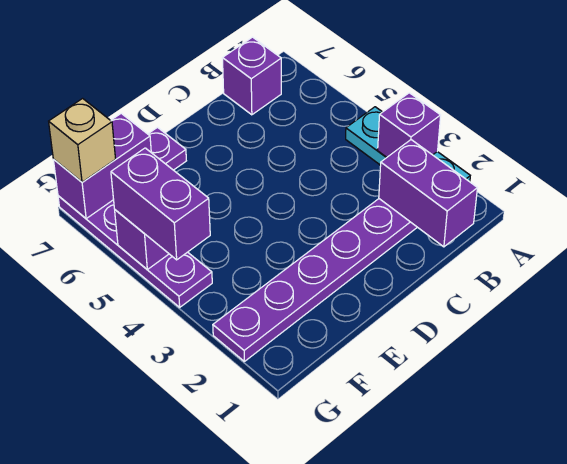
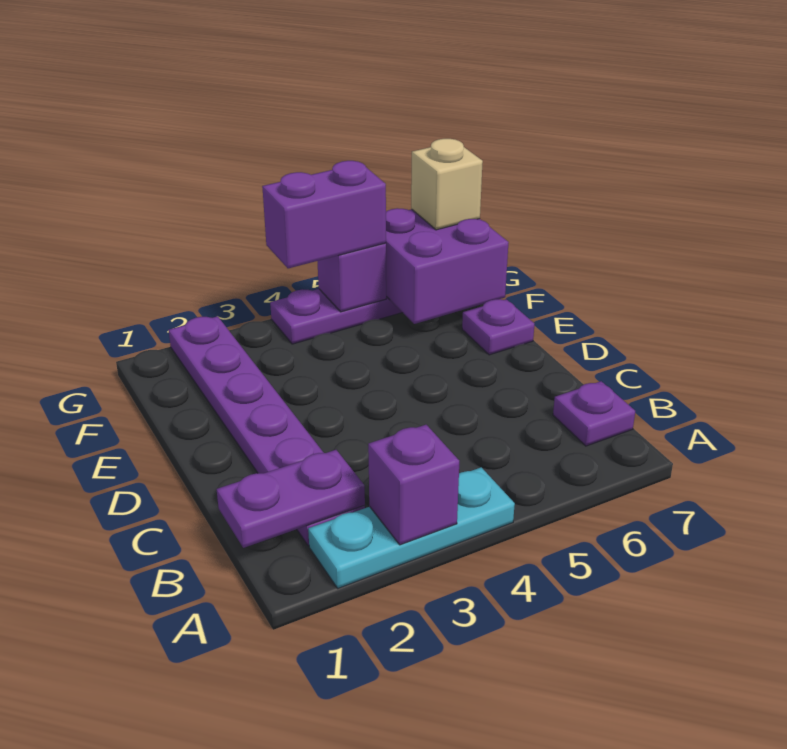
purple brick B1:B2 level 2 -> purple plate B1:B2 level 2
purple brick B7 level 1 -> purple plate B7 level 1
purple brick F7:G7 level 2 -> purple brick F6:G7 level 2

